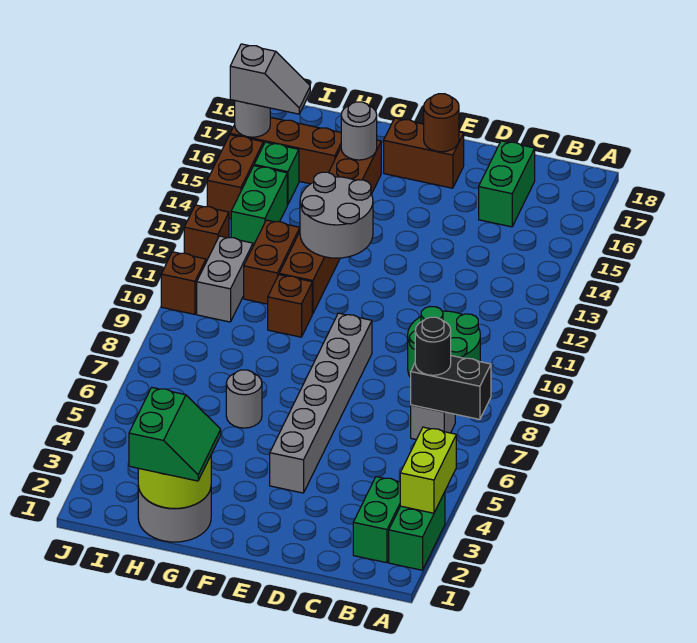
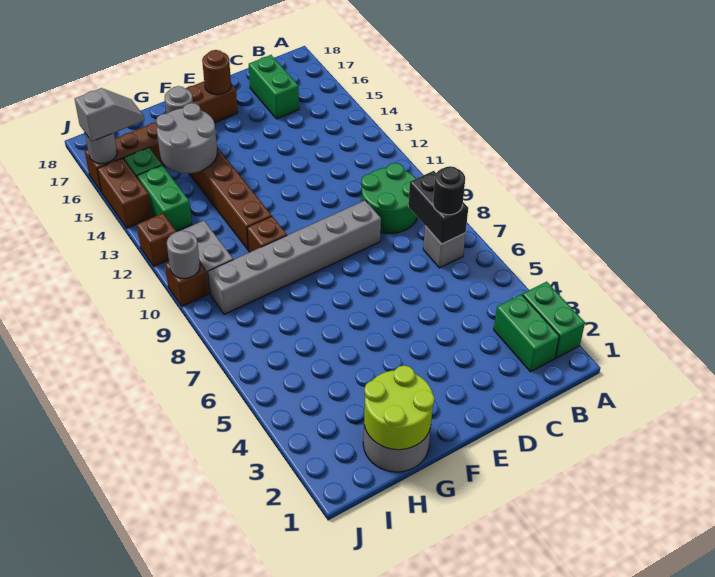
lime brick A3:A4 level 2 -> none
black brick A7:B7 level 2 -> black brick B7:B8 level 2
grey brick E4:E9 level 1 -> grey brick D9:I9 level 1
grey round brick F12:G13 level 2 -> grey round brick G14:H15 level 2
green slope G1:H2 level 3 top H -> none
grey round brick G6 level 1 -> grey round brick J10 level 2
brown brick H11:H12 level 1 -> none

